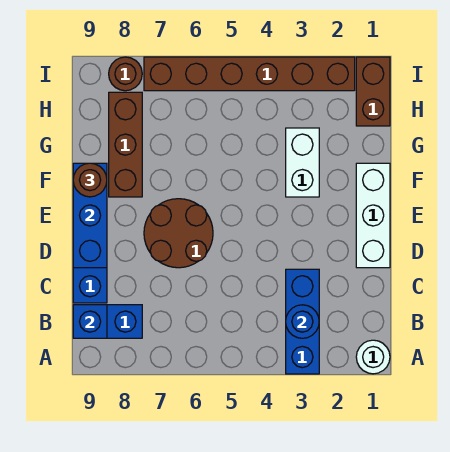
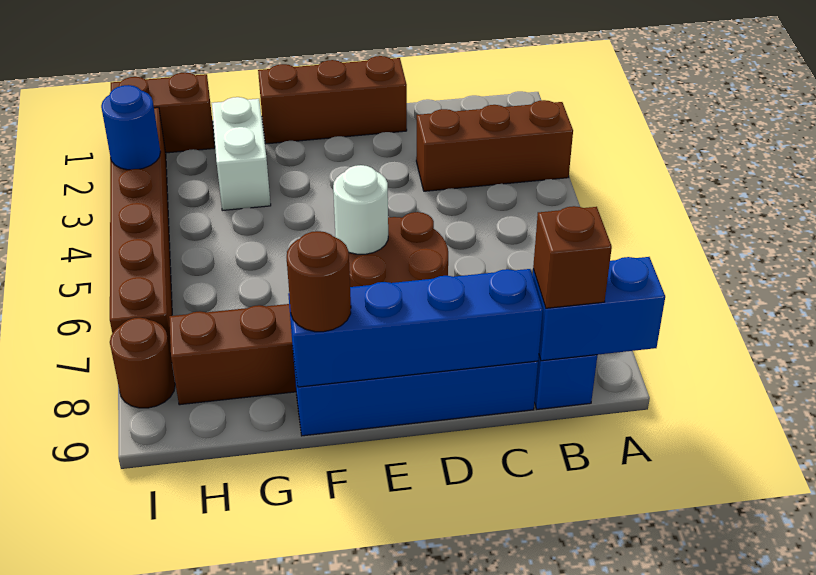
white round brick A1 level 1 -> white round brick E6 level 2
blue brick A3:C3 level 1 -> brown brick A3:C3 level 1
blue round brick B3 level 2 -> blue round brick I3 level 2
blue brick B9 level 2 -> blue brick A9:B9 level 2
none -> brown brick B9 level 3
white brick D1:F1 level 1 -> brown brick D1:F1 level 1
blue brick D9:F9 level 2 -> blue brick C9:F9 level 2
white brick F3:G3 level 1 -> white brick G2:G3 level 1

